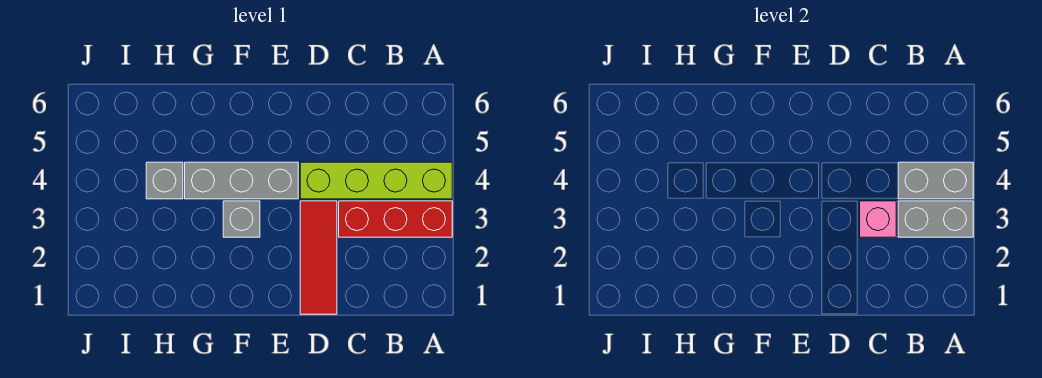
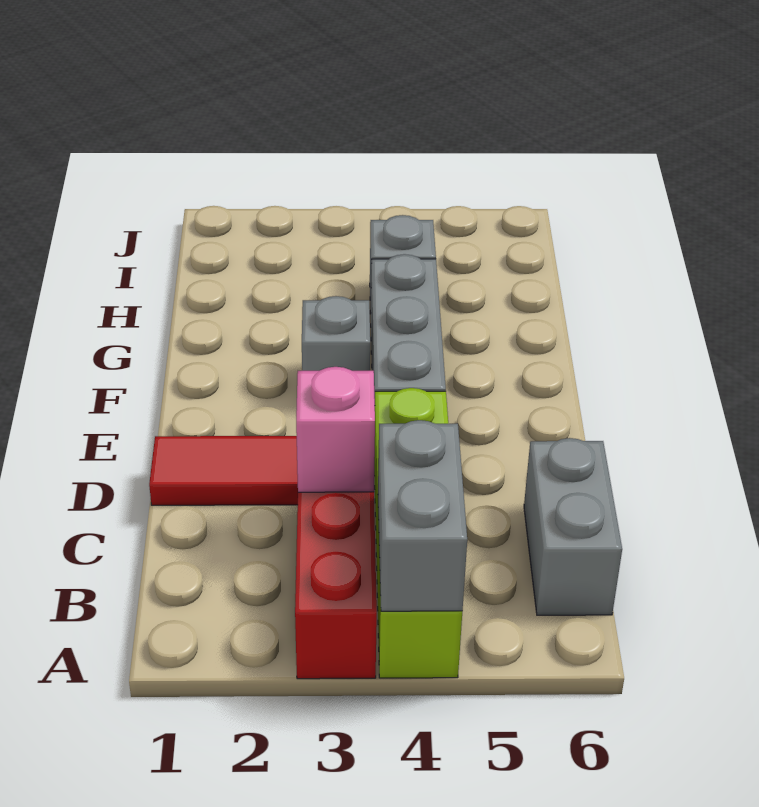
grey brick A3:B3 level 2 -> grey brick B6:C6 level 1

